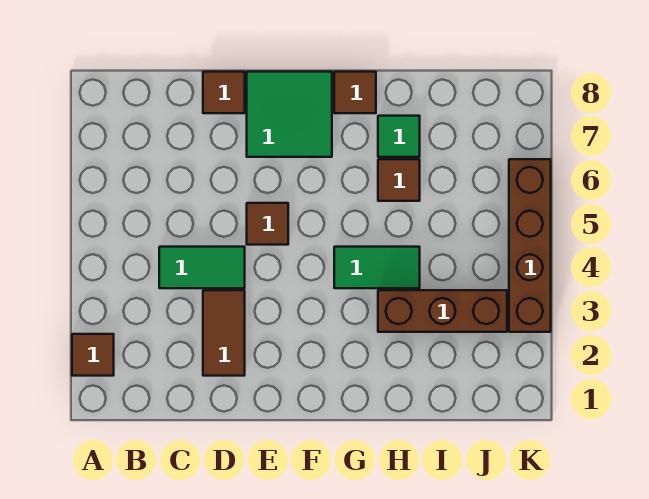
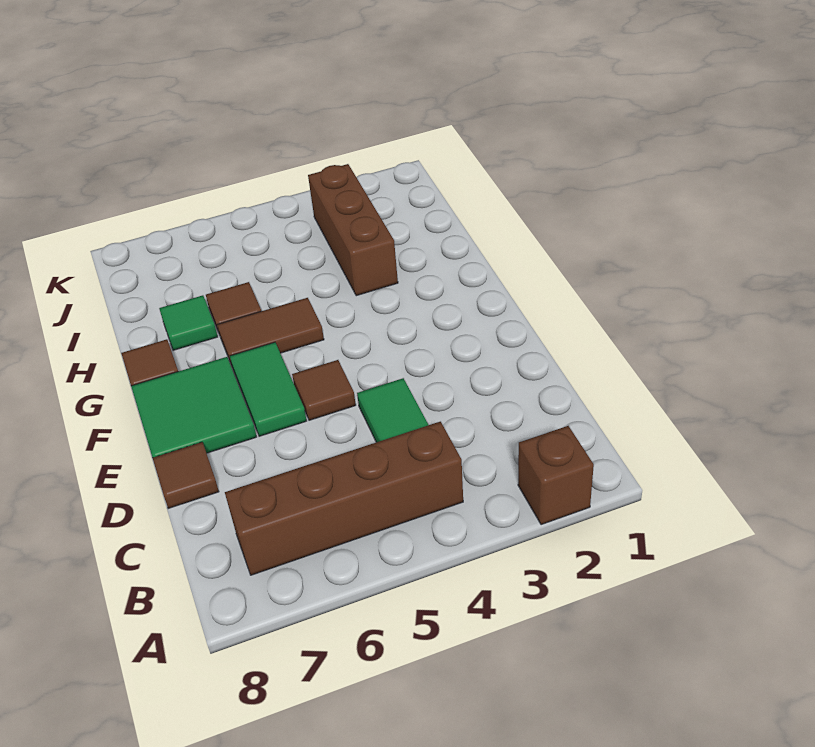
brown tile A2 level 1 -> brown brick A2 level 1
brown tile D2:D3 level 1 -> brown tile G5:G6 level 1
green tile G4:H4 level 1 -> green tile E6:F6 level 1
brown brick K3:K6 level 1 -> brown brick B4:B7 level 1

